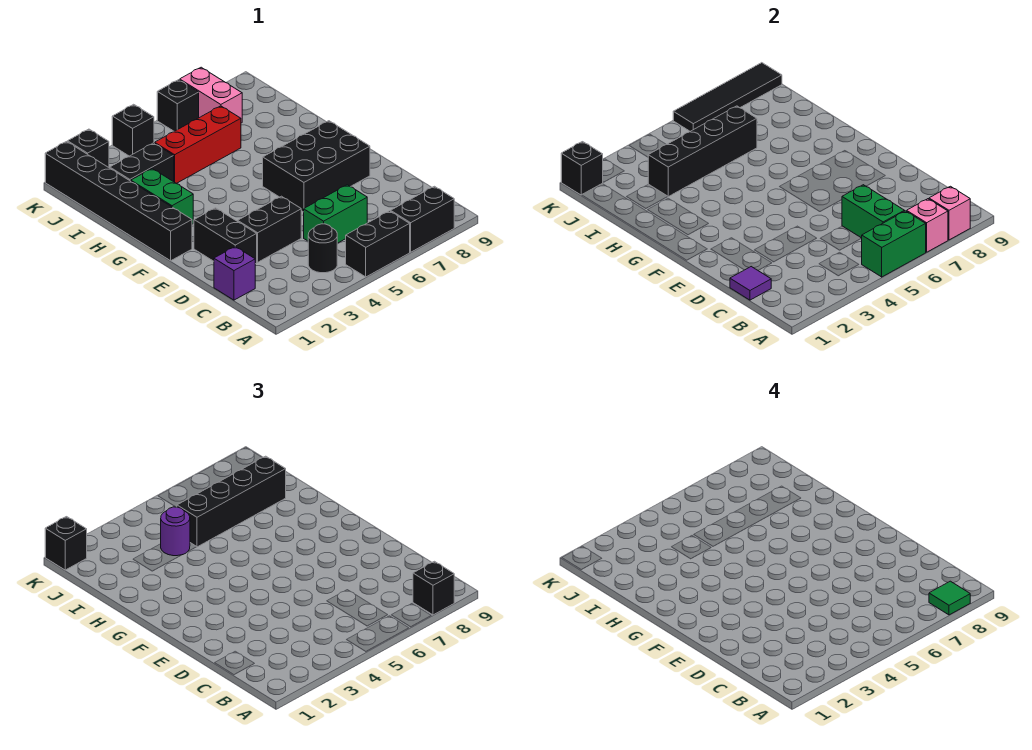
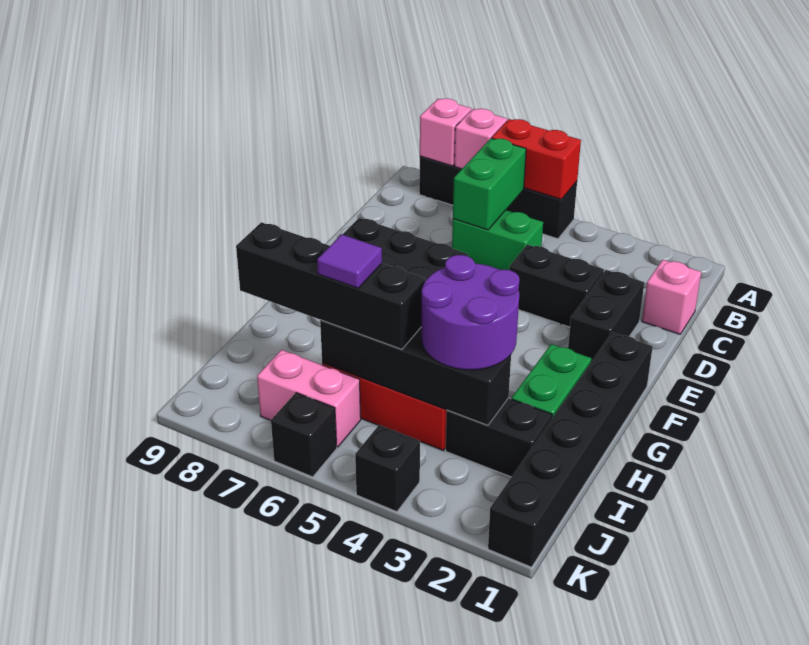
green brick A5:A6 level 2 -> red brick A5:A6 level 2
black brick A8 level 3 -> none
green tile A8 level 4 -> none
black round brick B4 level 1 -> none
purple brick C1 level 1 -> pink brick C1 level 1
purple tile C1 level 2 -> purple tile I6 level 4
purple round brick I4 level 3 -> purple round brick H3:I4 level 3
pink brick J7:K7 level 1 -> pink brick J6:J7 level 1
black brick K1 level 2 -> none
black brick K1 level 3 -> none
black brick K2 level 1 -> none
black tile K6:K9 level 2 -> none

